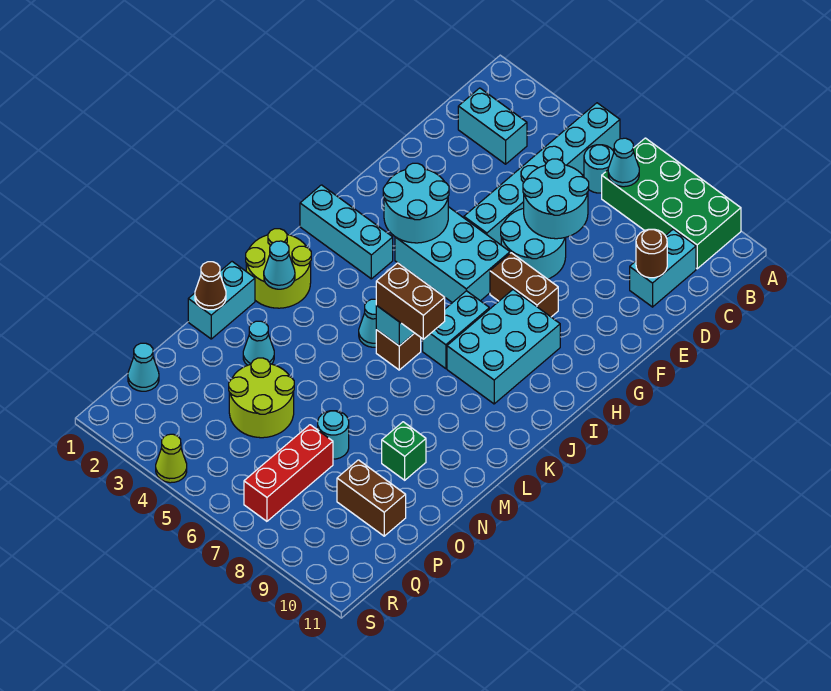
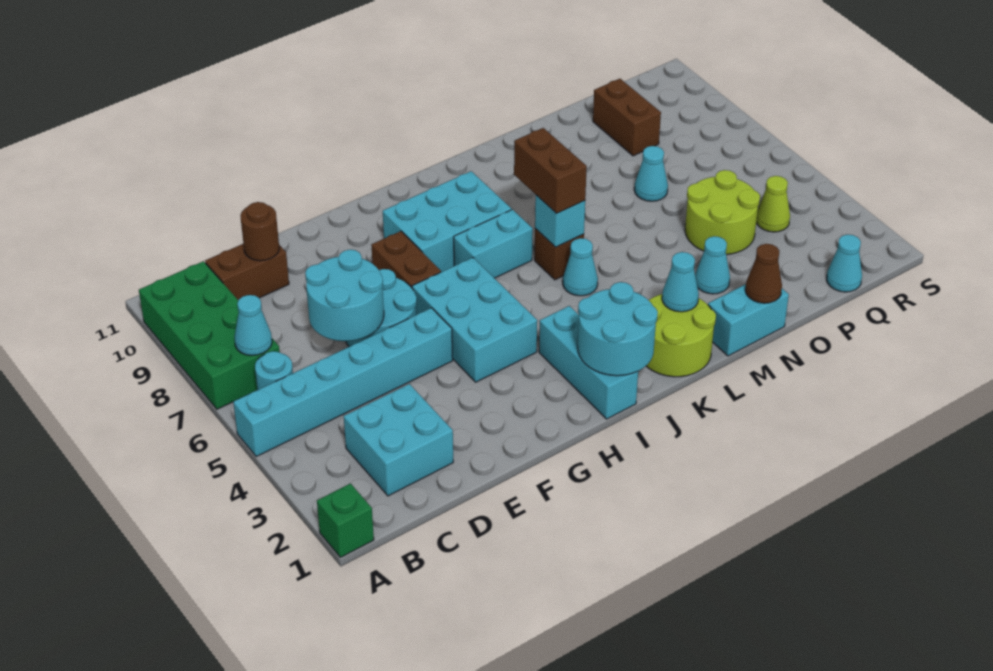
cyan brick C2:C3 level 1 -> cyan brick C2:D3 level 1
cyan brick C10:D10 level 1 -> brown brick C10:D10 level 1
cyan round brick G3:H4 level 2 -> cyan round brick I1:J2 level 2
green brick N9 level 1 -> green brick A1 level 1
cyan round brick O7 level 1 -> cyan cone O7 level 1
red brick P7:R7 level 1 -> none
lime cone S4 level 1 -> lime cone Q4 level 1

